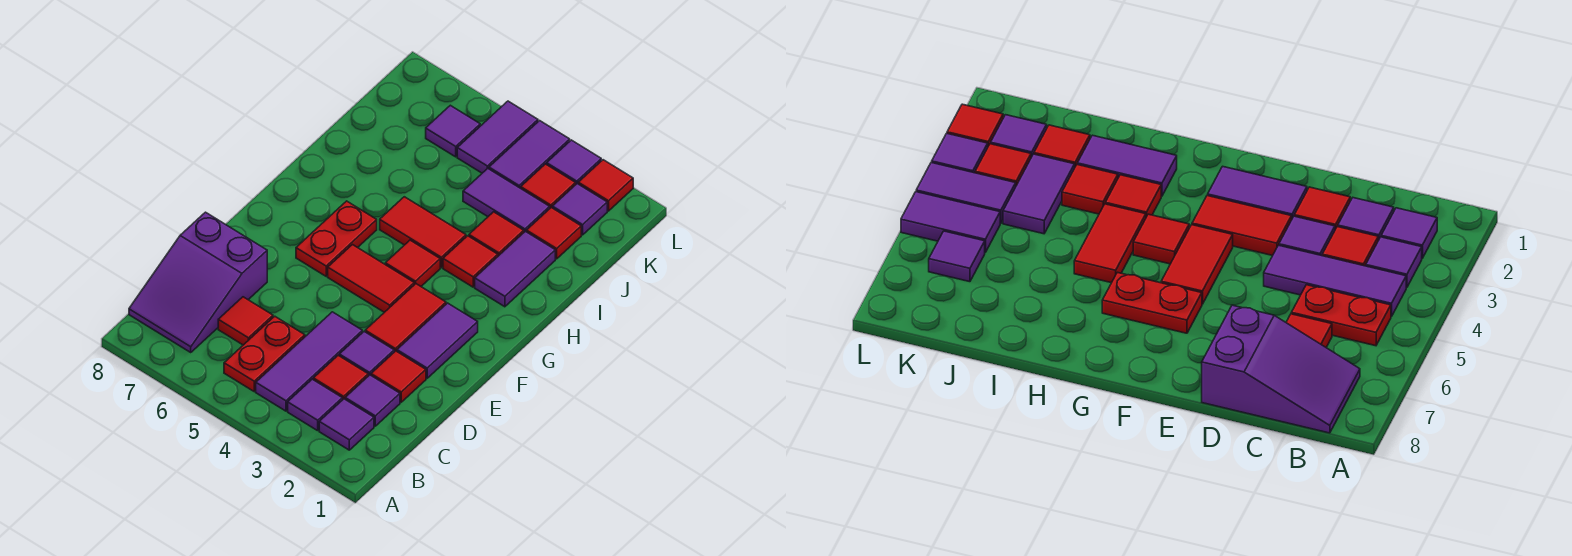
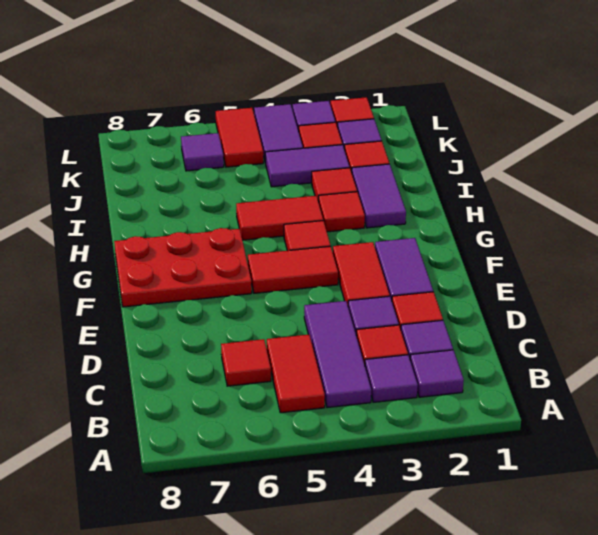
red plate B5:C5 level 1 -> red tile B5:C5 level 1
purple slope B7:D8 level 1 top D -> none
red plate F6:G6 level 1 -> red plate F6:G8 level 1
purple tile K5:L5 level 1 -> red tile K5:L5 level 1

